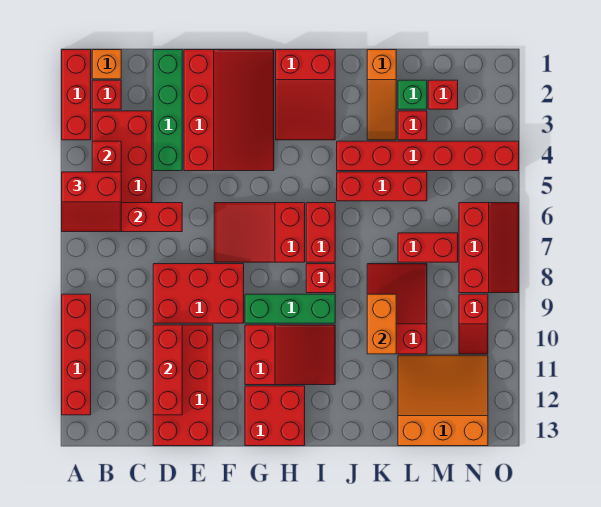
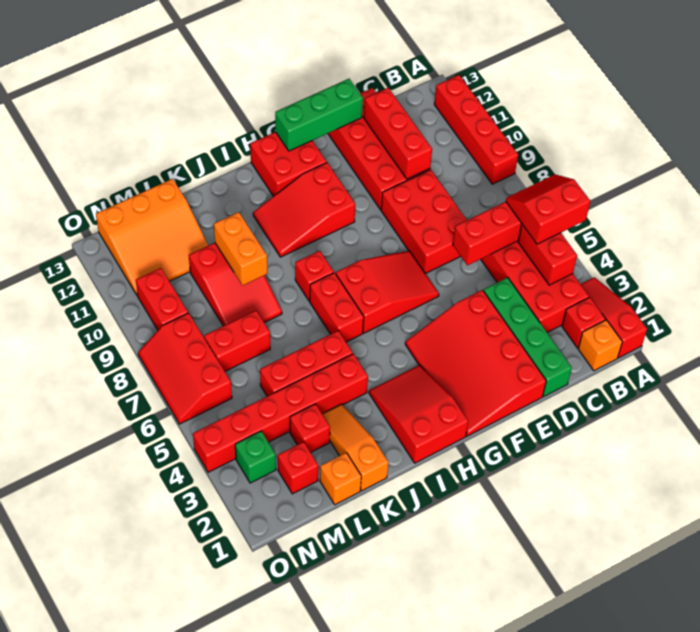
red brick A1:A3 level 1 -> red slope A1:A3 level 1 top 1
red brick D8:F9 level 1 -> red brick D7:E9 level 1
green brick G9:I9 level 1 -> green brick E13:G13 level 2
none -> orange brick L1 level 1
green brick L2 level 1 -> green brick N3 level 1
red slope N9:N10 level 1 top 9 -> red brick N9:N10 level 1

